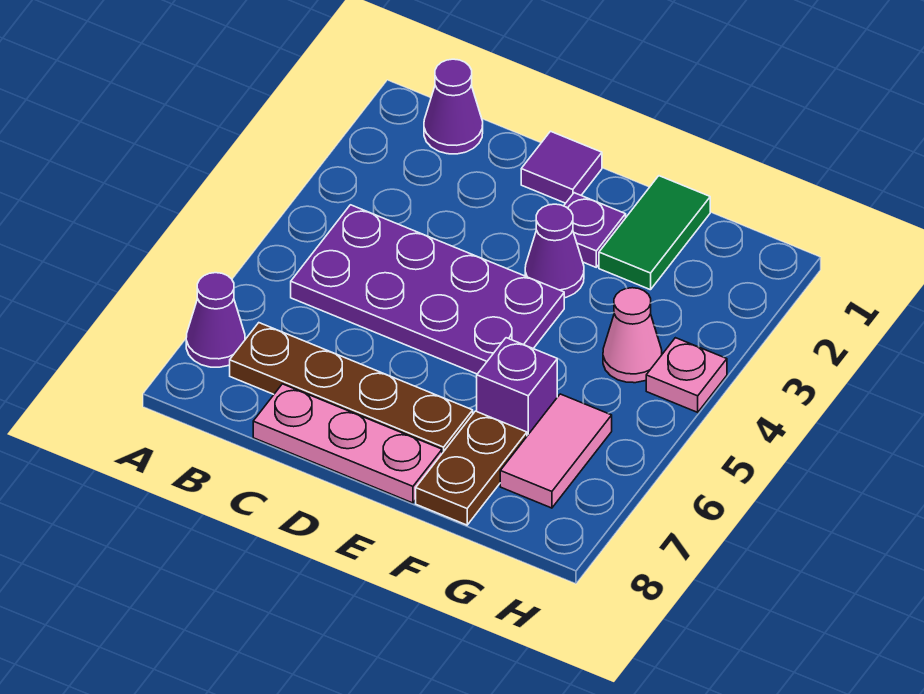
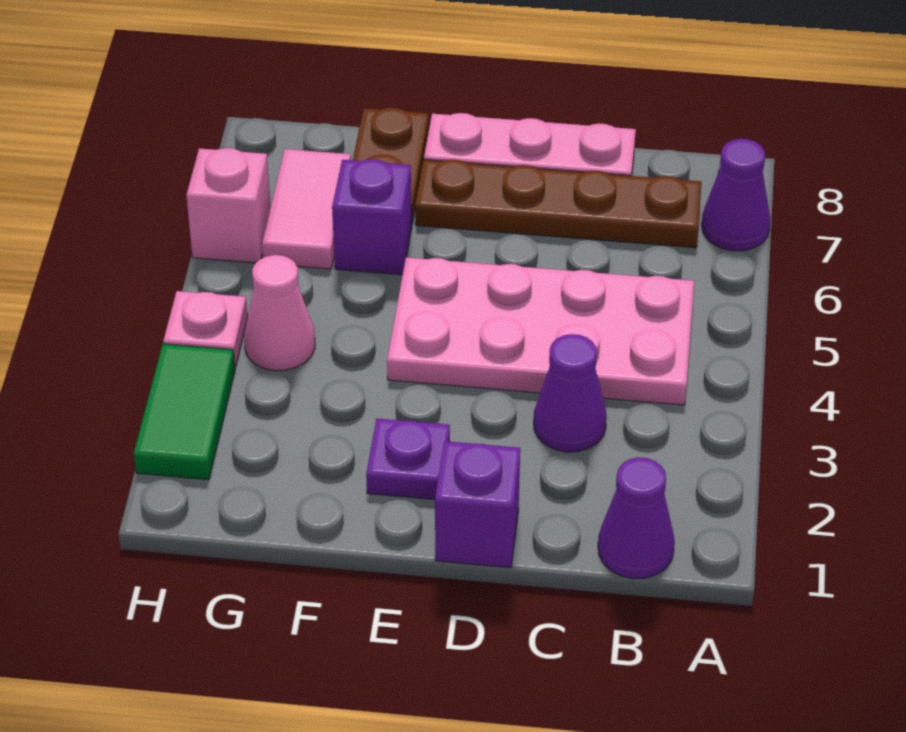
purple plate B4:E5 level 1 -> pink plate B4:E5 level 1
purple tile D1 level 1 -> purple brick D1 level 1
purple cone E3 level 1 -> purple cone C3 level 1
green tile F1:F2 level 1 -> green tile H2:H3 level 1
none -> pink brick H6 level 1

